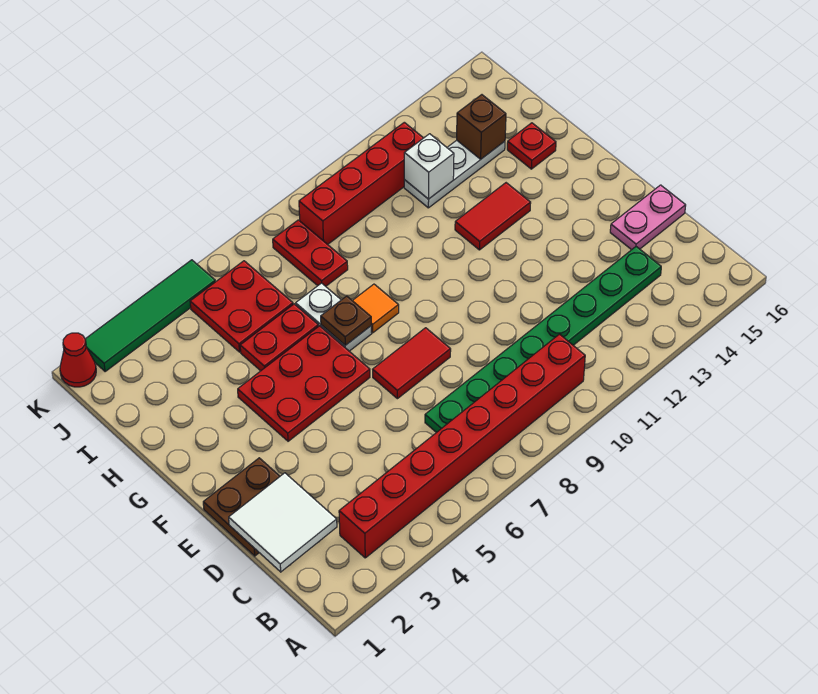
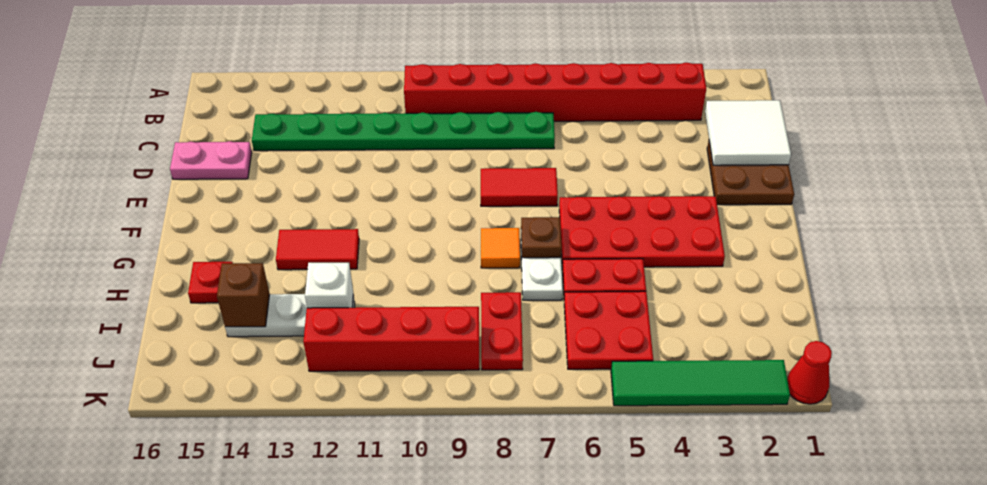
red plate F4:G6 level 1 -> red plate F3:G6 level 1

